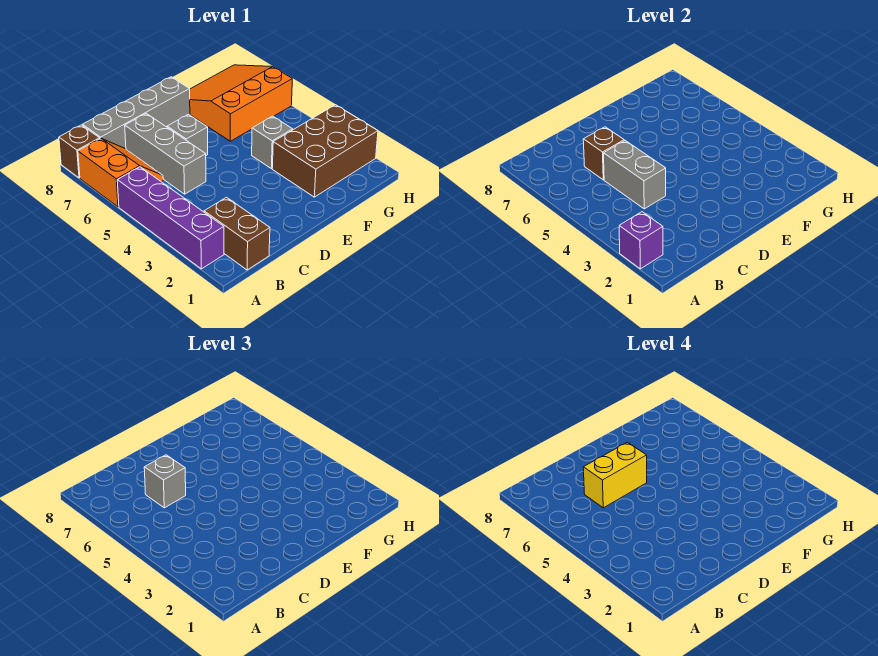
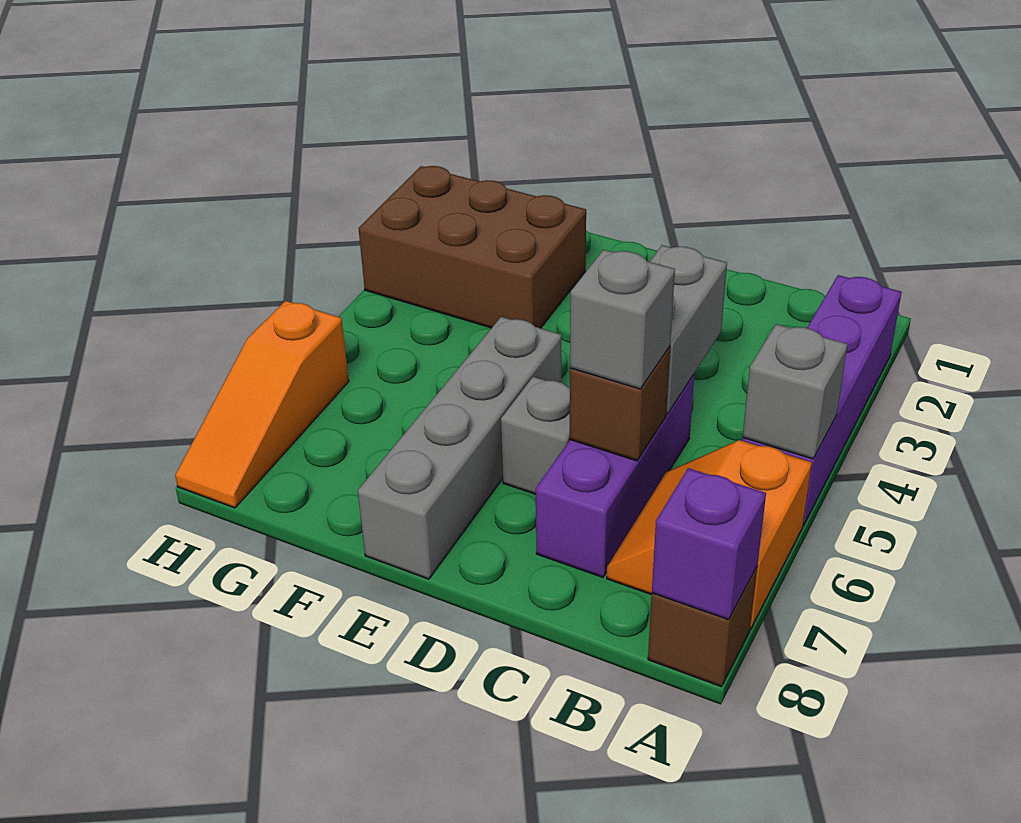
purple brick A2 level 2 -> purple brick A8 level 2
brown brick B1:B2 level 1 -> none
grey brick B8:E8 level 1 -> grey brick E5:E8 level 1
grey brick C5:C7 level 1 -> purple brick C5:C7 level 1
yellow brick C6:D6 level 4 -> none
grey brick F4 level 1 -> grey brick A5 level 2
orange slope F6:H8 level 1 top 6 -> orange slope H6:H8 level 1 top 6

